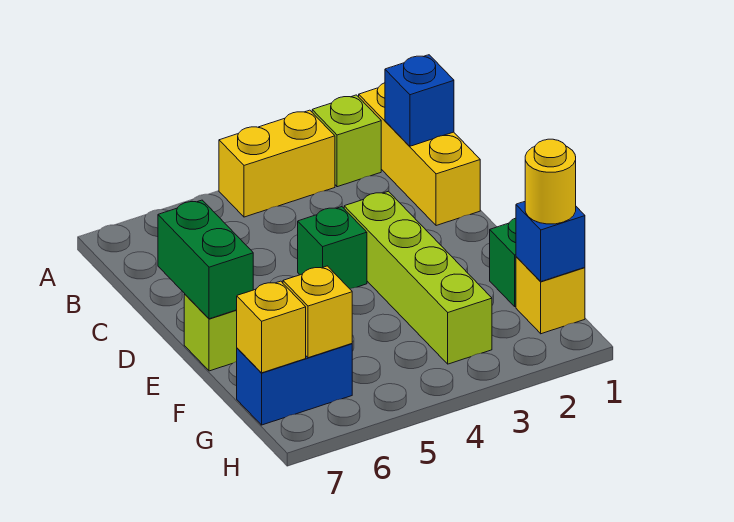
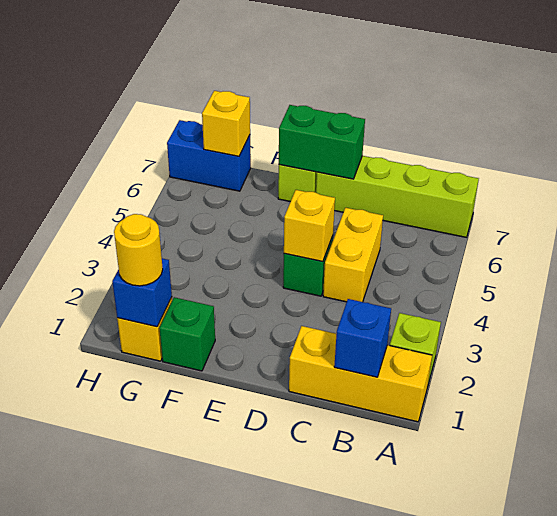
yellow brick A3:A4 level 1 -> yellow brick C4:C5 level 1
lime brick D3:G3 level 1 -> lime brick A7:D7 level 1
blue brick G6:G7 level 1 -> blue brick G7:H7 level 1
yellow brick G6 level 2 -> yellow brick D4 level 2

